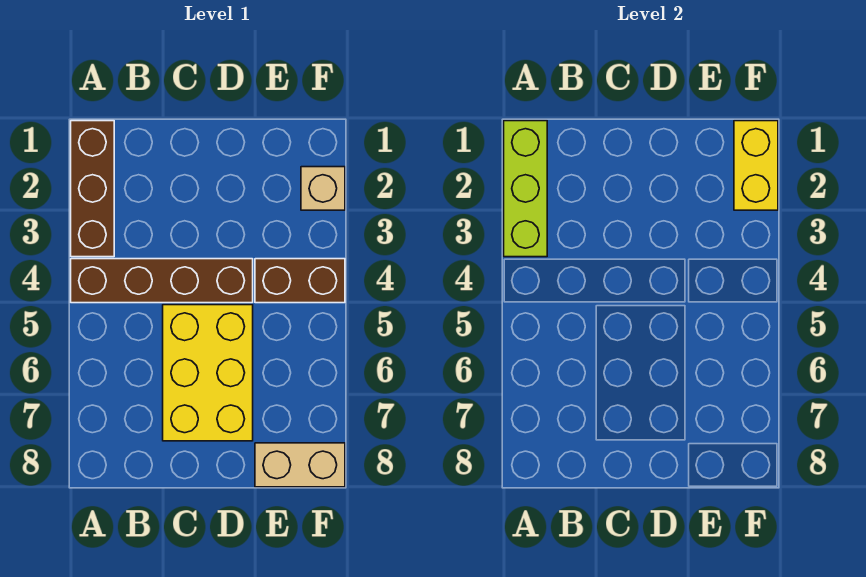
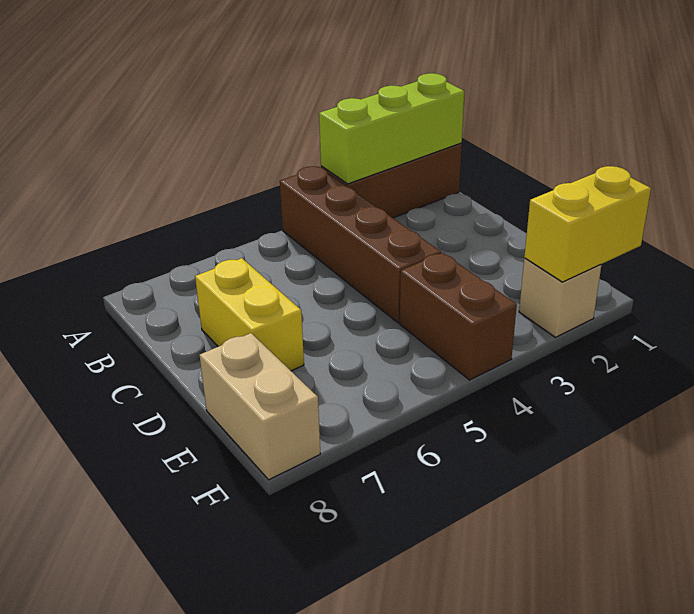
yellow brick C5:D7 level 1 -> yellow brick C7:D7 level 1

